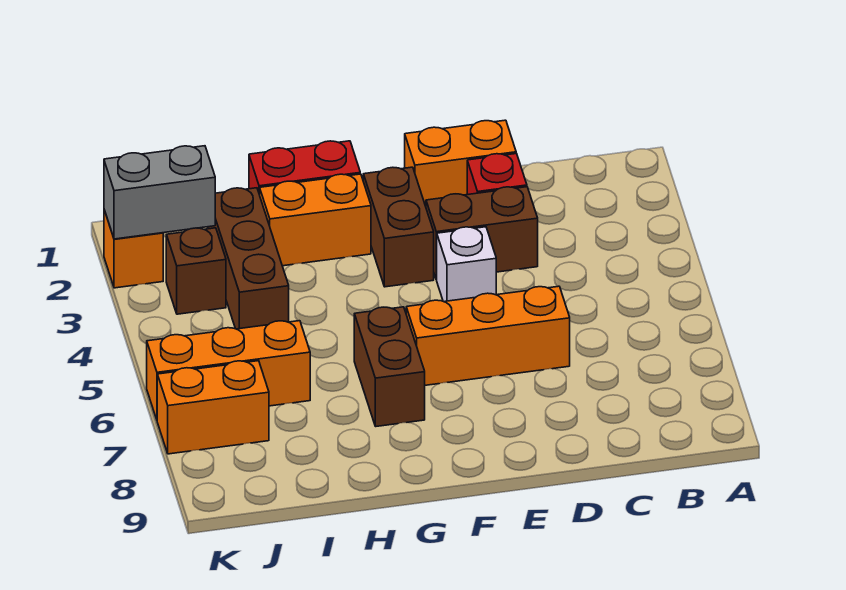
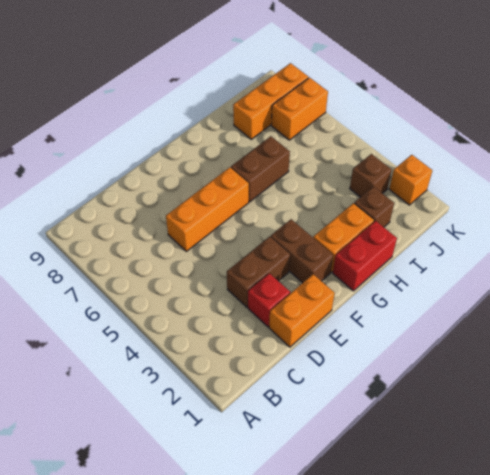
white brick E4 level 1 -> none
brown brick G6:G7 level 1 -> brown brick G6:H6 level 1
brown brick I2:I4 level 1 -> brown brick I2 level 1
orange brick I6:K6 level 1 -> orange brick I8:K8 level 1
grey brick J2:K2 level 2 -> none

